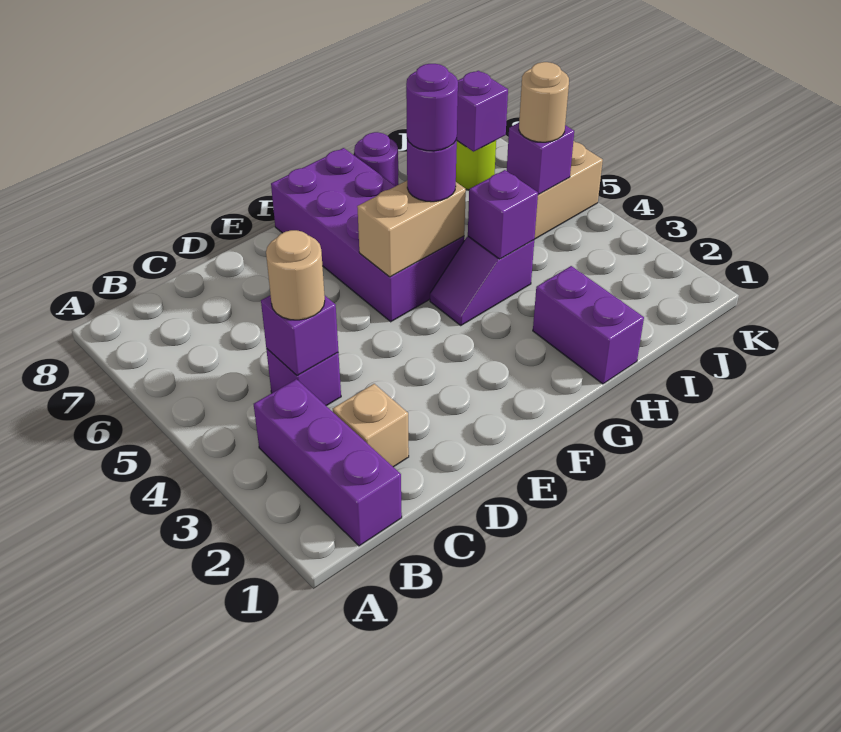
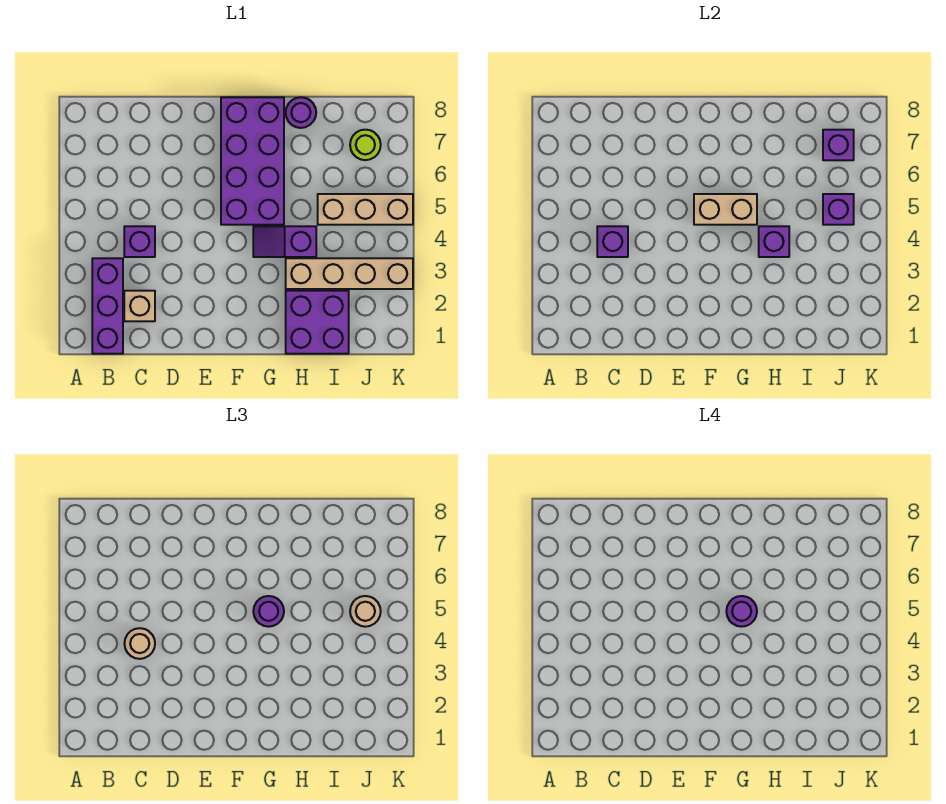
purple brick H1:H2 level 1 -> purple brick H1:I2 level 1
none -> tan brick H3:K3 level 1

